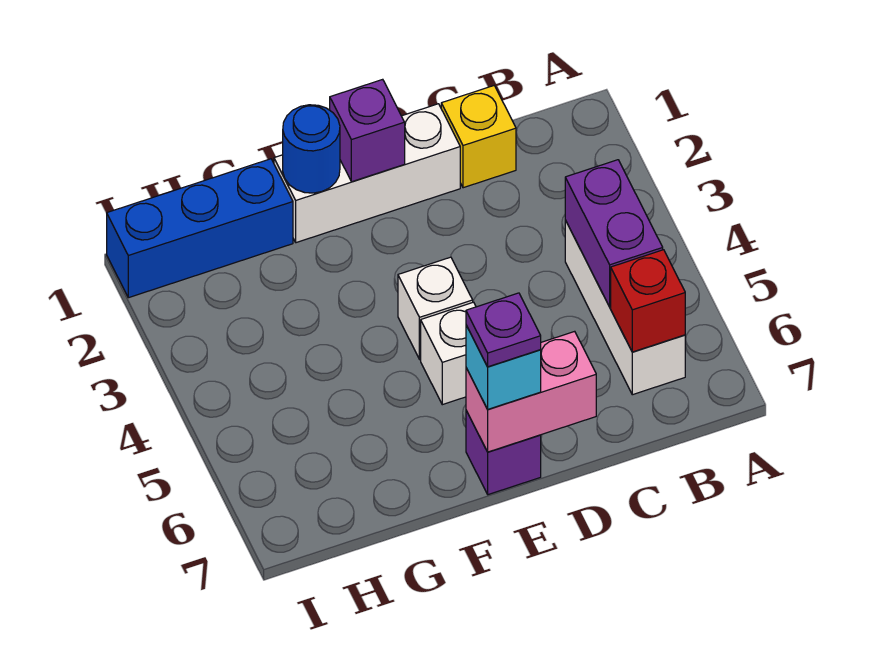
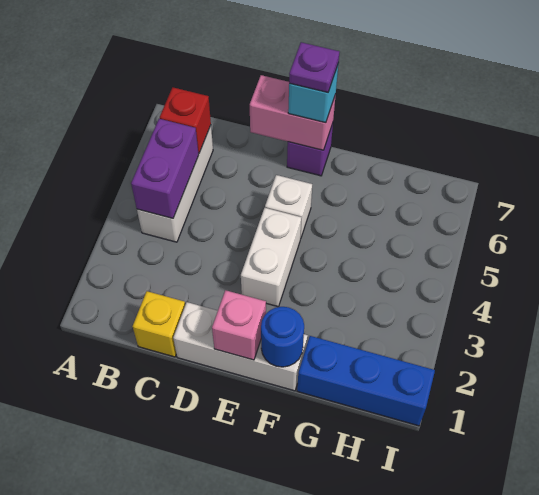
purple brick E1 level 2 -> pink brick E1 level 2
white brick E4 level 1 -> white brick E3:E4 level 1

